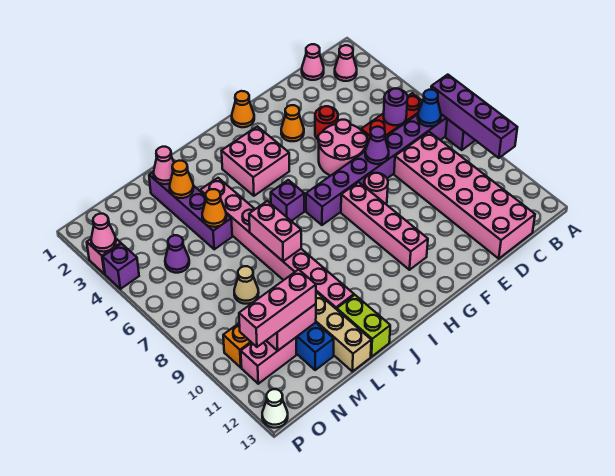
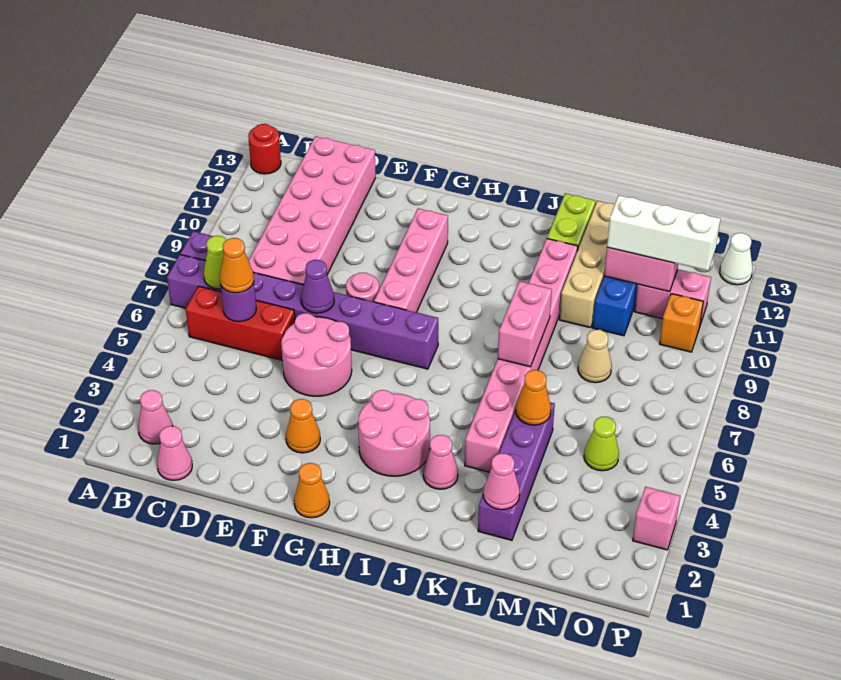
purple brick A7:A10 level 2 -> none
blue cone B7 level 2 -> lime cone B7 level 2
red round brick E4 level 1 -> red round brick A13 level 1
pink brick H3:I4 level 1 -> pink round brick H3:I4 level 1
purple brick I6 level 1 -> none
orange cone L3 level 2 -> orange cone C6 level 3
pink brick M11:O11 level 3 -> white brick M11:O11 level 3
purple cone N5 level 1 -> lime cone N5 level 1
pink cone P3 level 2 -> pink cone J3 level 1
purple brick P4 level 1 -> none

